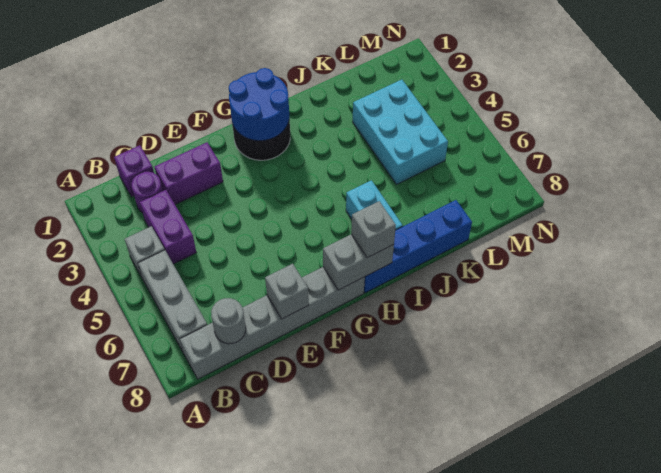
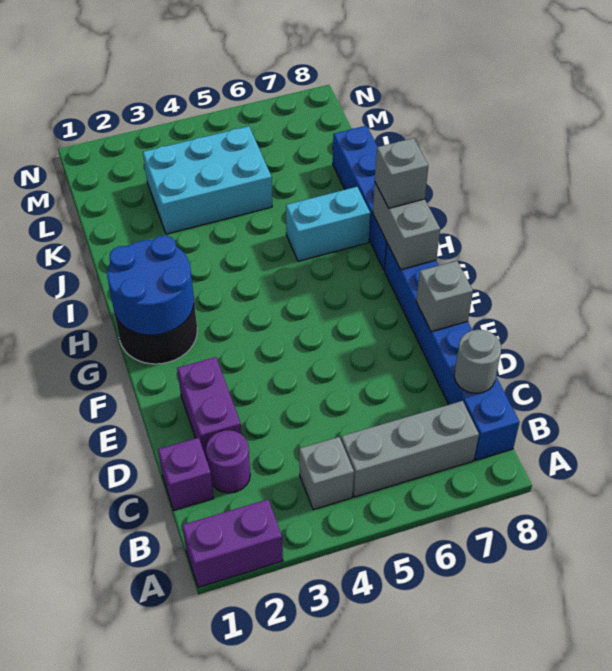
grey brick B8:G8 level 1 -> blue brick B8:G8 level 1
purple brick C3:C4 level 1 -> purple brick A1:A2 level 1

